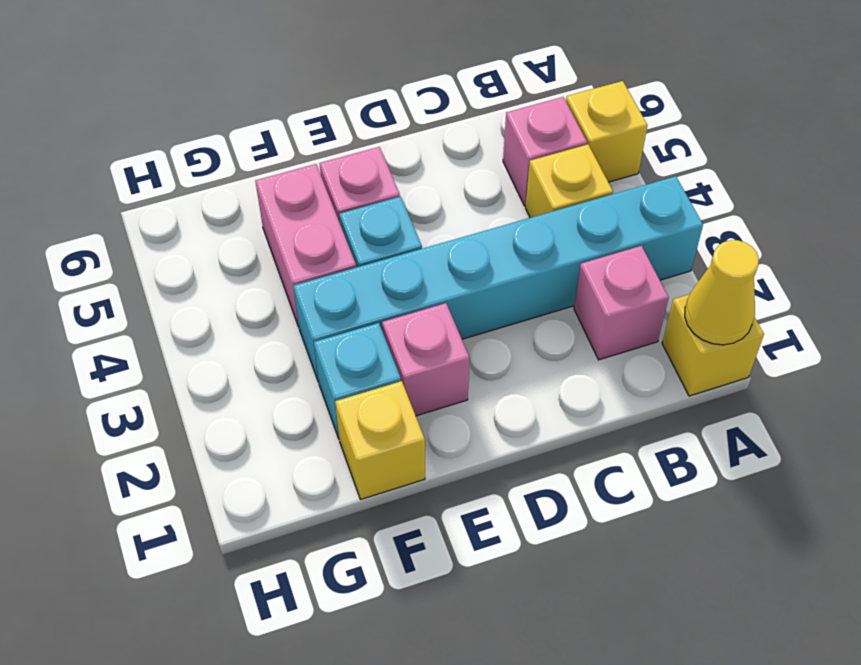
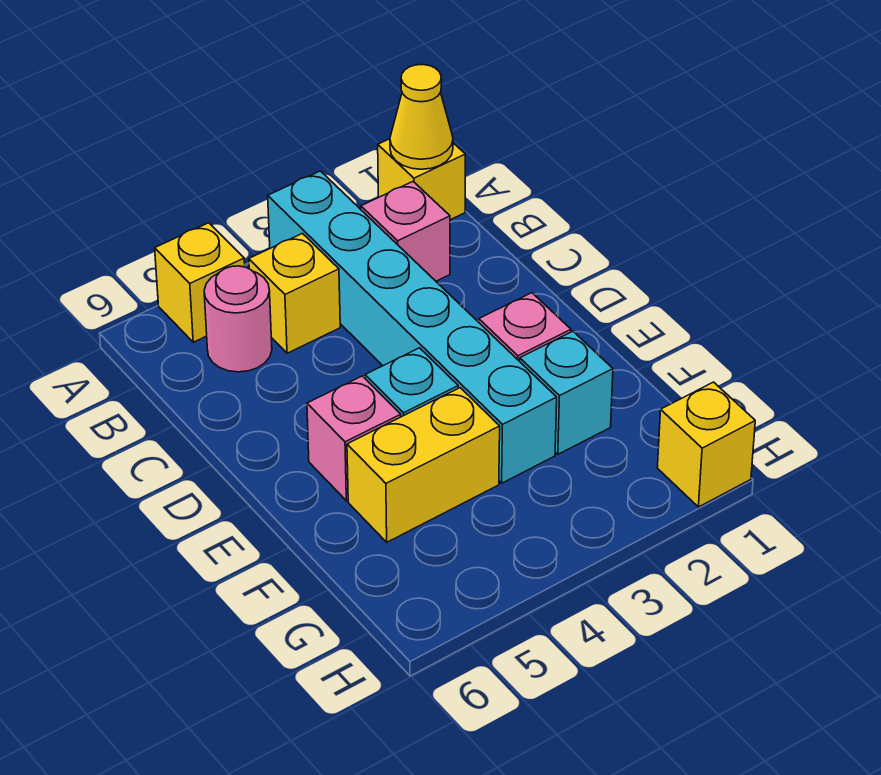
pink brick B5 level 1 -> pink round brick B5 level 1
yellow brick F1 level 1 -> yellow brick H1 level 1
pink brick F4:F5 level 1 -> yellow brick F4:F5 level 1

